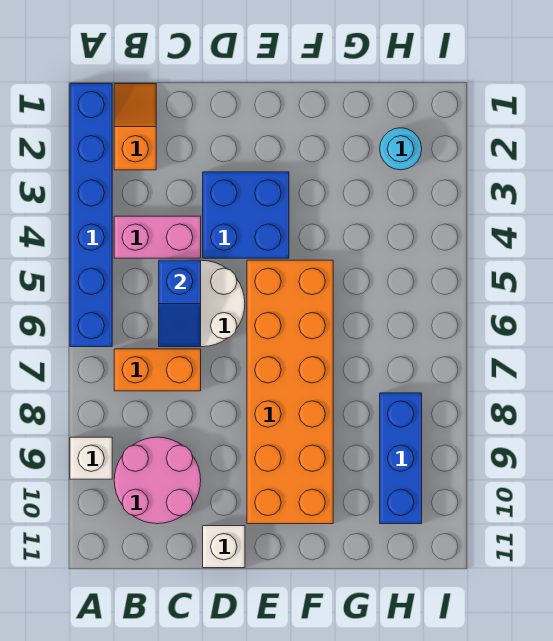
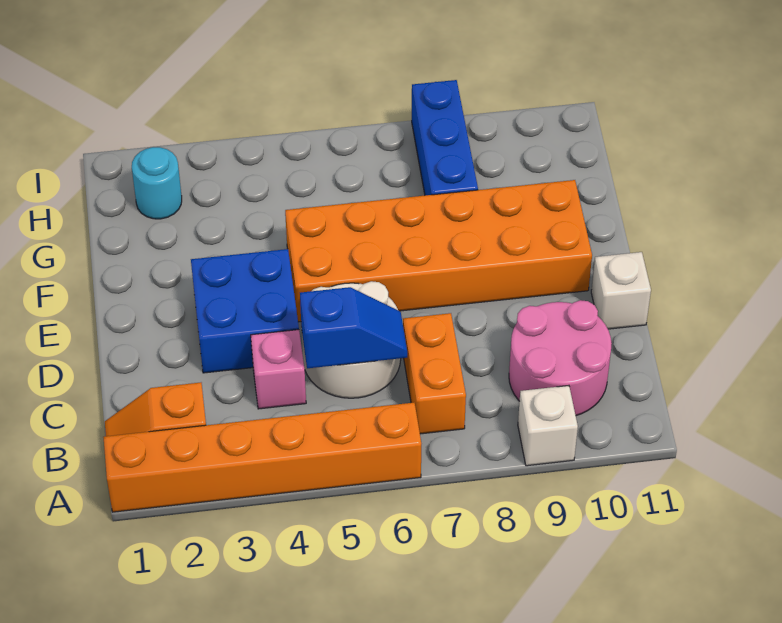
blue brick A1:A6 level 1 -> orange brick A1:A6 level 1
pink brick B4:C4 level 1 -> pink brick C4 level 1
blue brick H8:H10 level 1 -> blue brick G8:I8 level 1

